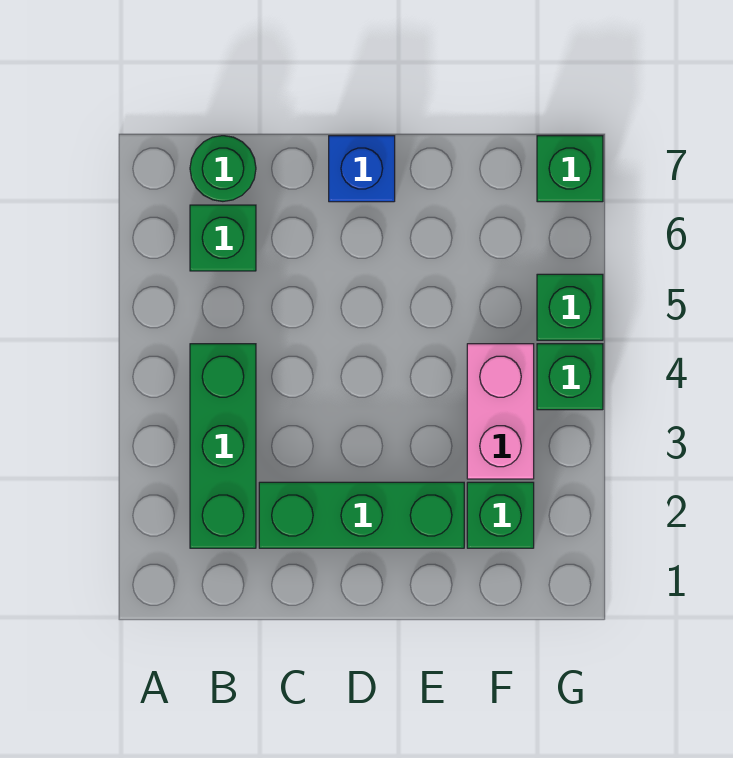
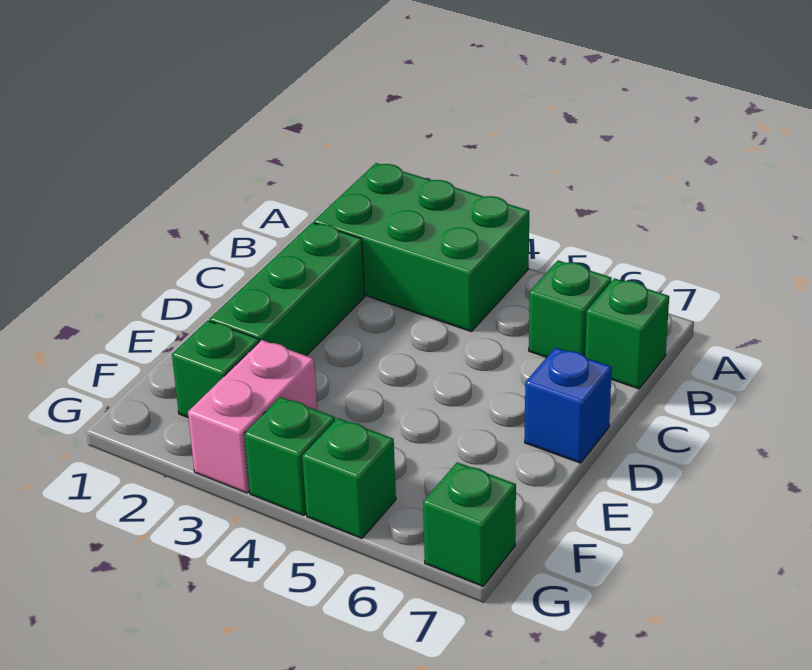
green brick B2:B4 level 1 -> green brick A2:B4 level 1
green round brick B7 level 1 -> green brick B7 level 1
pink brick F3:F4 level 1 -> pink brick F3:G3 level 1

